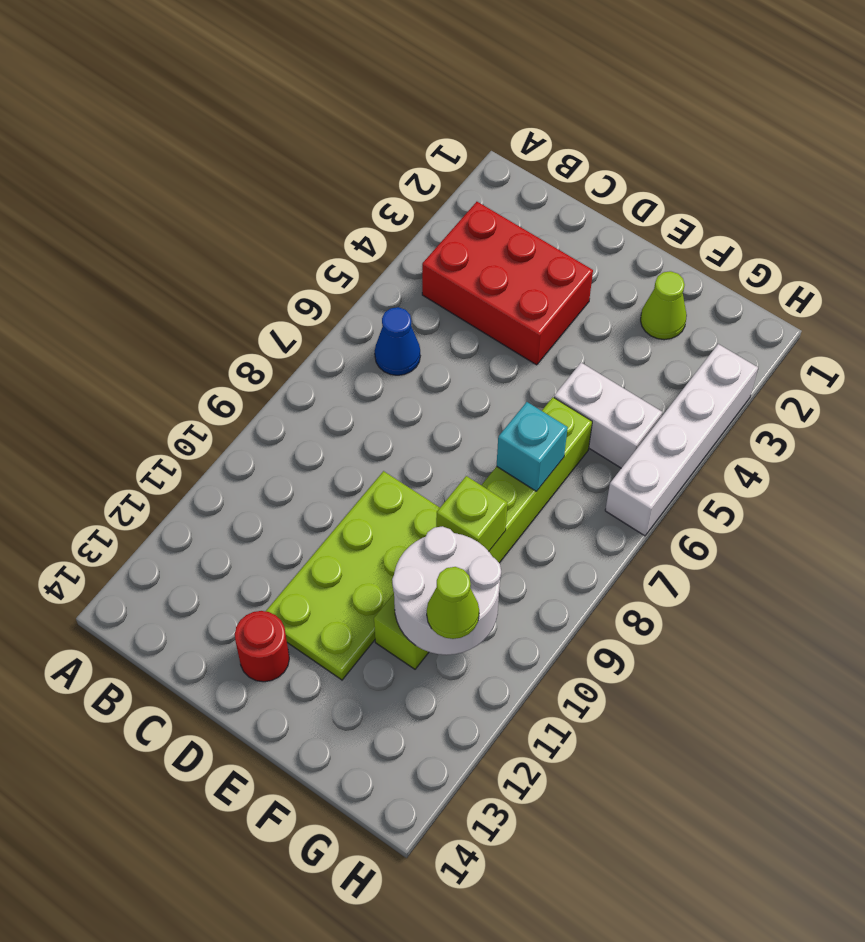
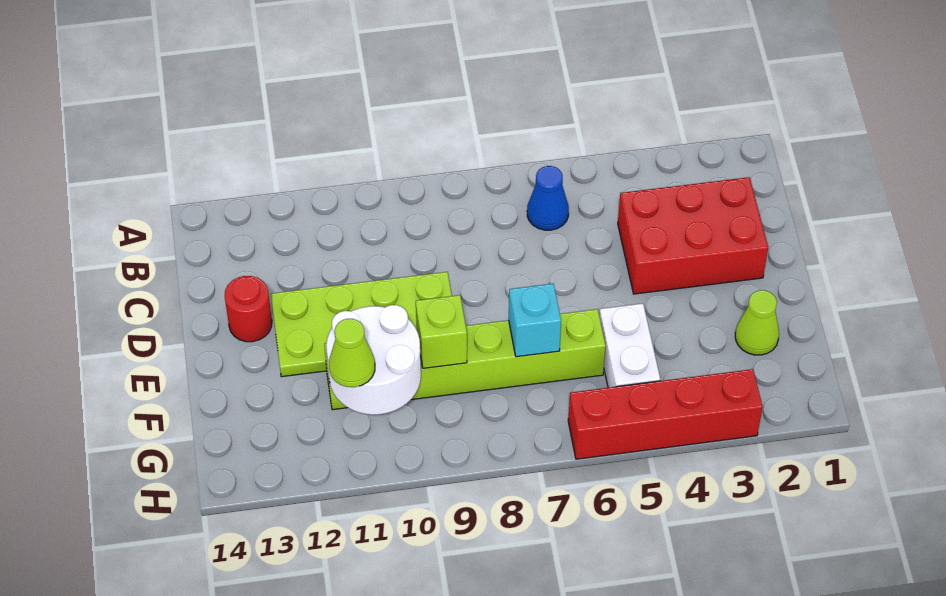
red brick B3:D4 level 1 -> red brick C2:D4 level 1
white brick H3:H6 level 1 -> red brick H3:H6 level 1

